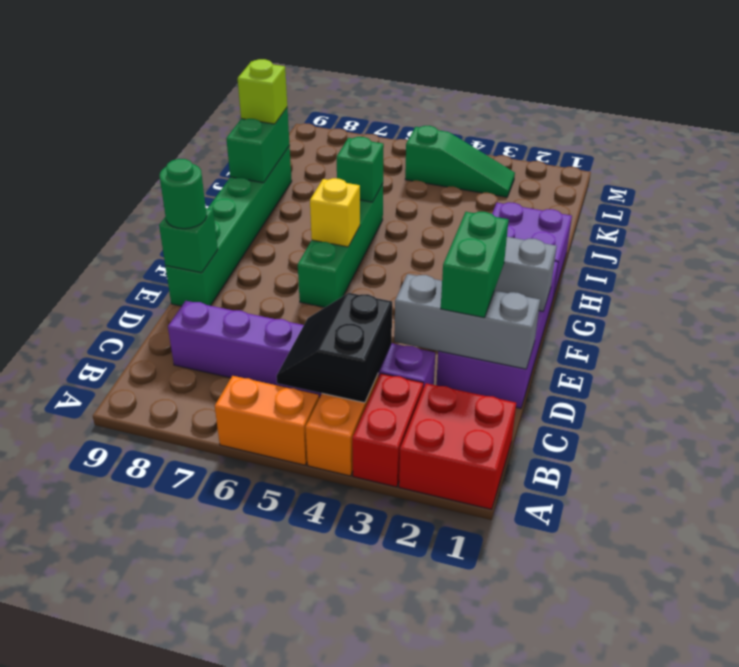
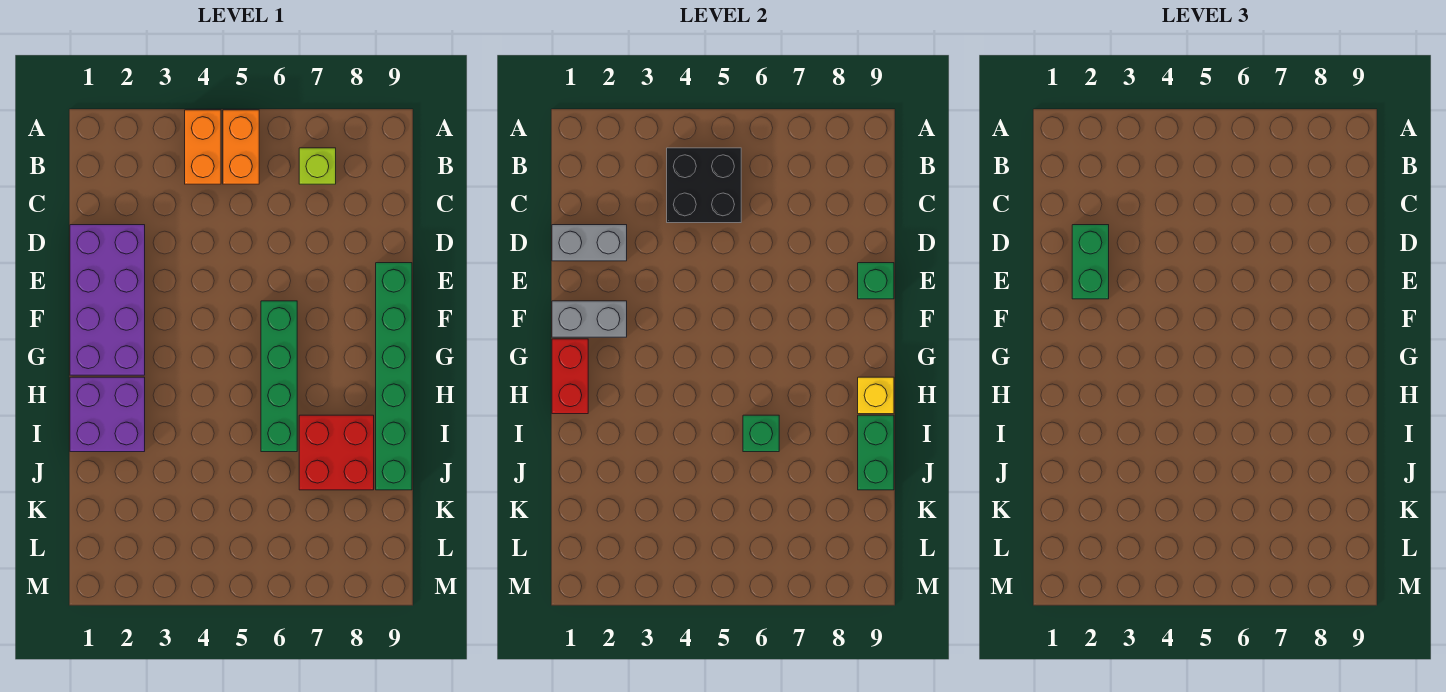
red brick A1:B2 level 1 -> red brick I7:J8 level 1
red brick A3:B3 level 1 -> red brick G1:H1 level 2
orange brick A5:A6 level 1 -> orange brick A5:B5 level 1
black slope B4:C5 level 2 top 4 -> black brick B4:C5 level 2
purple brick C3:C8 level 1 -> none
grey brick D1:D3 level 2 -> grey brick D1:D2 level 2
green round brick E9 level 3 -> none
yellow brick G6 level 2 -> yellow brick H9 level 2
lime brick J9 level 3 -> lime brick B7 level 1
green slope L3:L5 level 1 top 5 -> none

